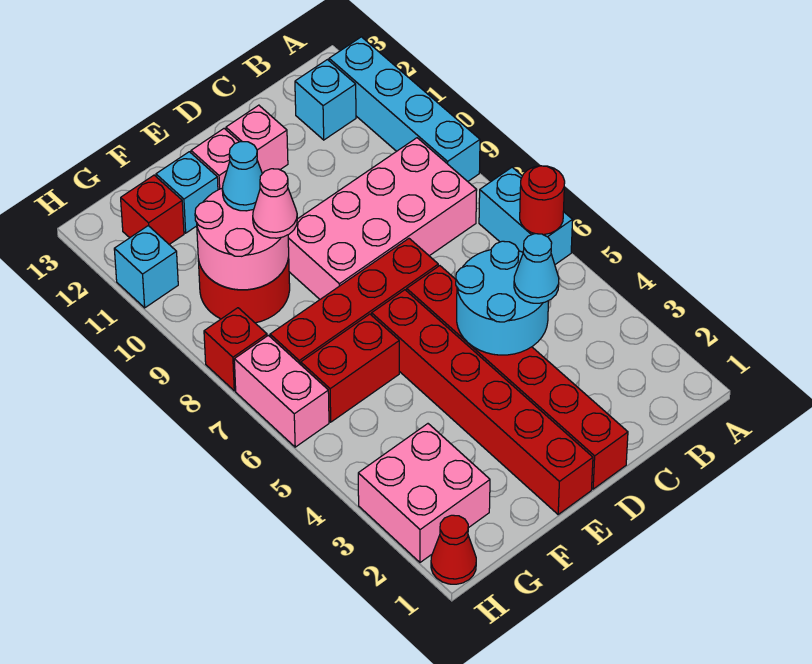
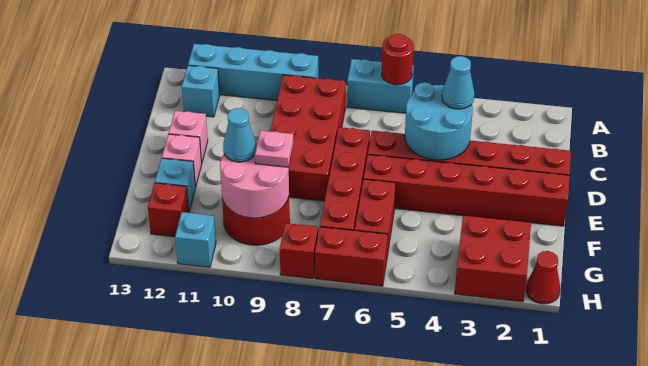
pink brick B8:E9 level 1 -> red brick B8:E9 level 1
pink cone F9 level 3 -> pink plate F9 level 3
pink brick G2:H3 level 1 -> red brick G2:H3 level 1
pink brick H6:H7 level 1 -> red brick H6:H7 level 1

